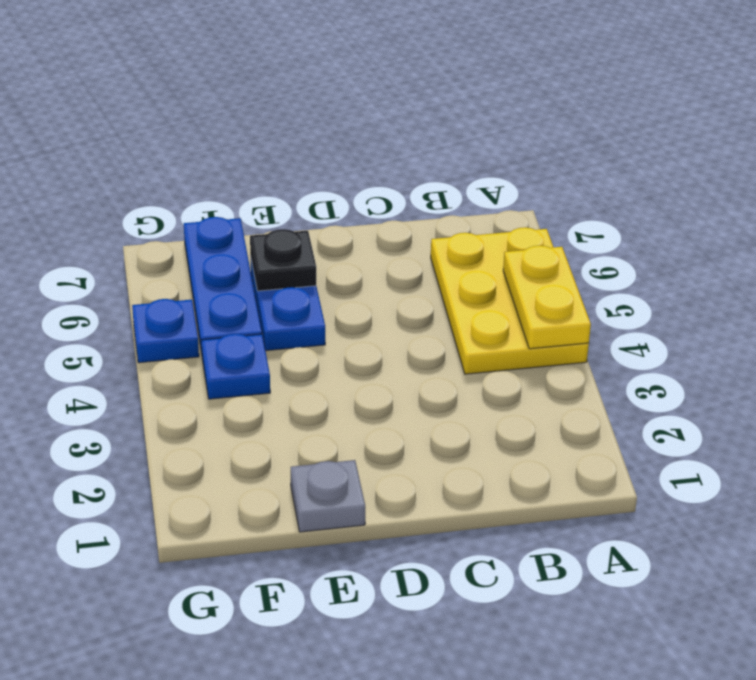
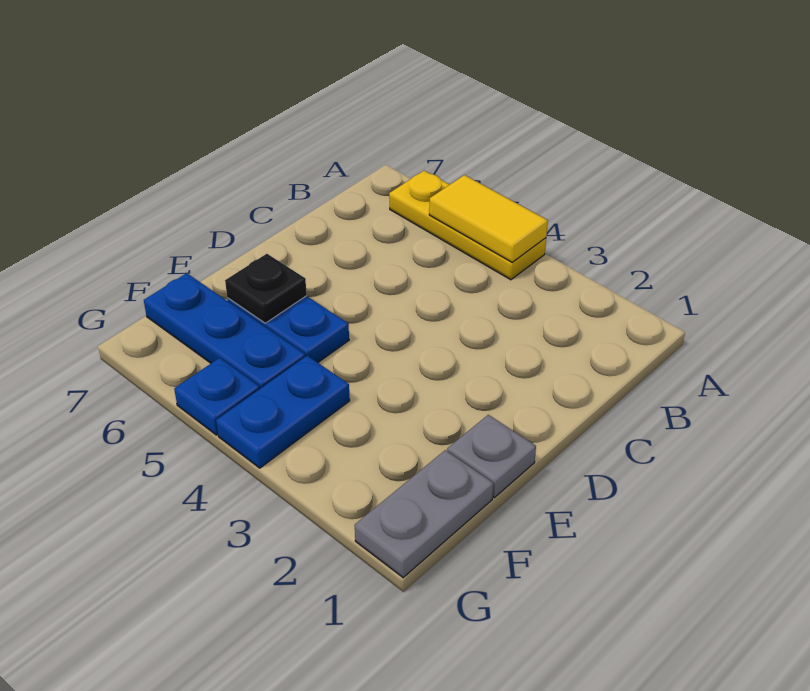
yellow plate A4:B6 level 1 -> yellow plate A4:A6 level 1
yellow plate A4:A5 level 2 -> yellow tile A4:A5 level 2
none -> grey plate F1:G1 level 1
blue plate F4 level 1 -> blue plate F4:G4 level 1

